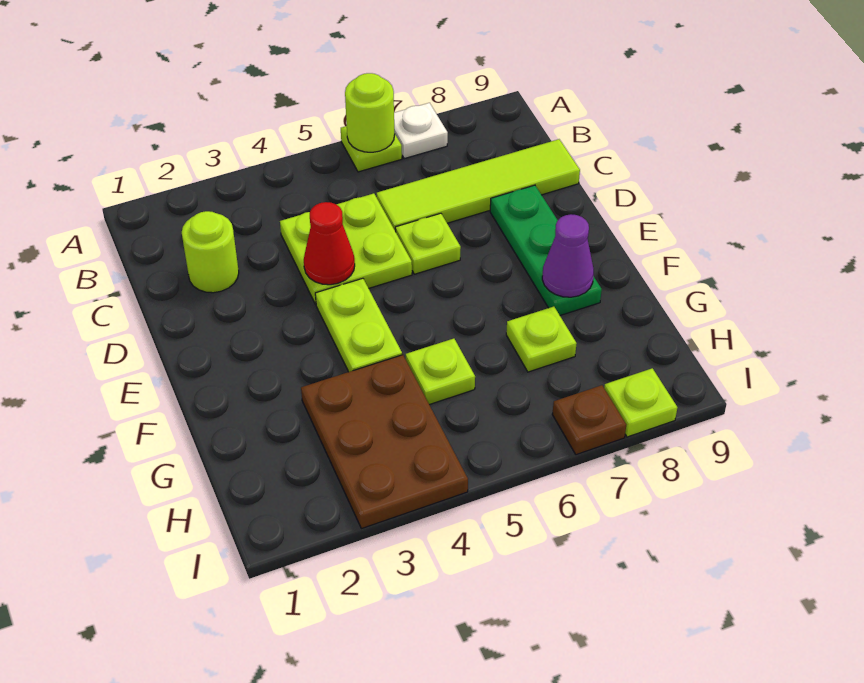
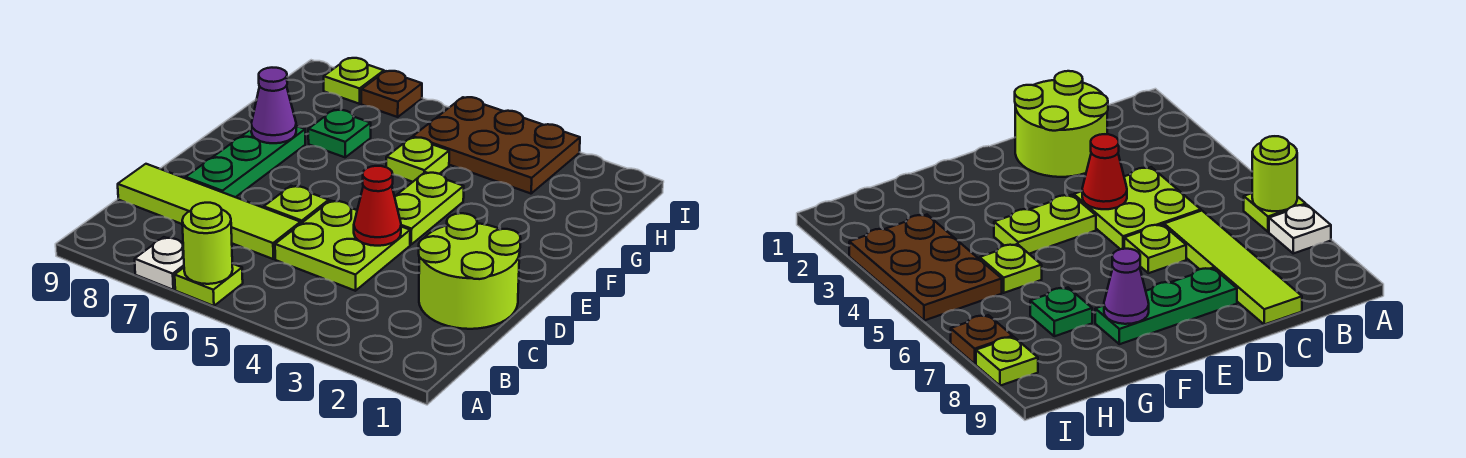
lime round brick C2 level 1 -> lime round brick C1:D2 level 1
brown plate G3:I4 level 1 -> brown plate H3:I5 level 1
lime plate G7 level 1 -> green plate G7 level 1

